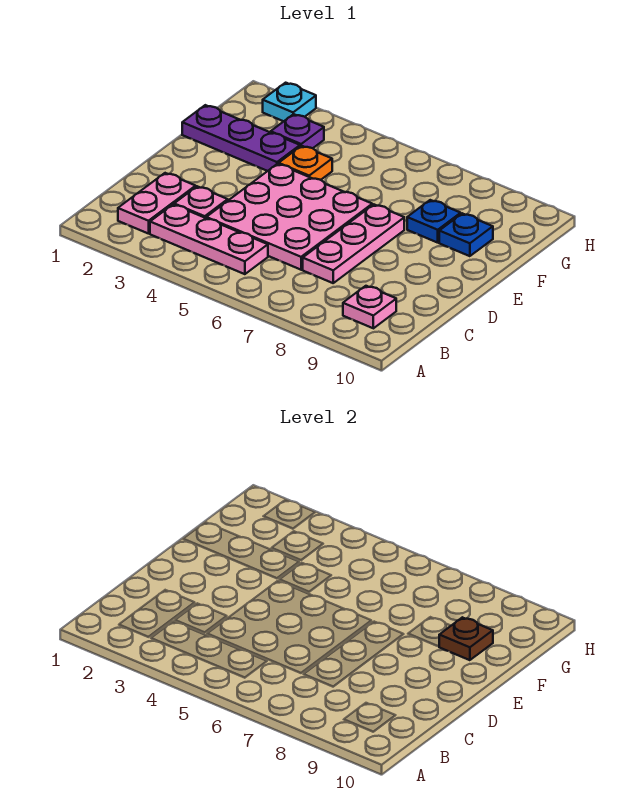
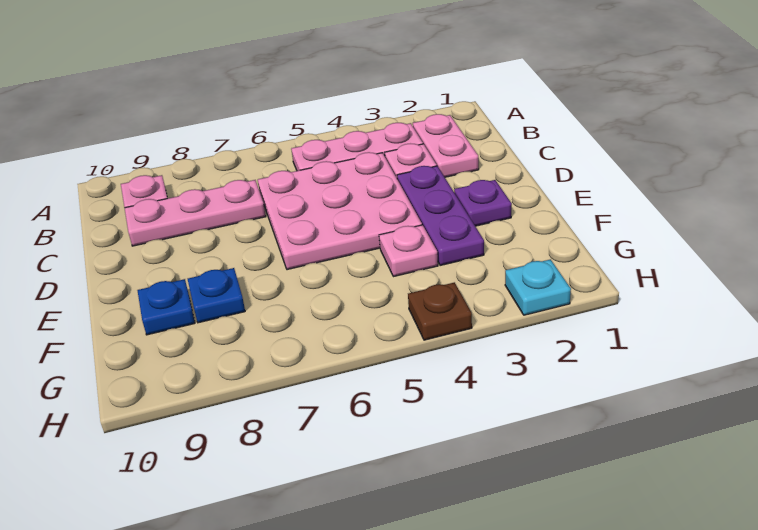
pink plate C7:E7 level 1 -> pink plate C7:C9 level 1
purple plate F1:F3 level 1 -> purple plate D3:F3 level 1
orange plate F4 level 1 -> pink plate F4 level 1
brown plate F9 level 2 -> brown plate H4 level 1
purple plate G3 level 1 -> purple plate E2 level 1

